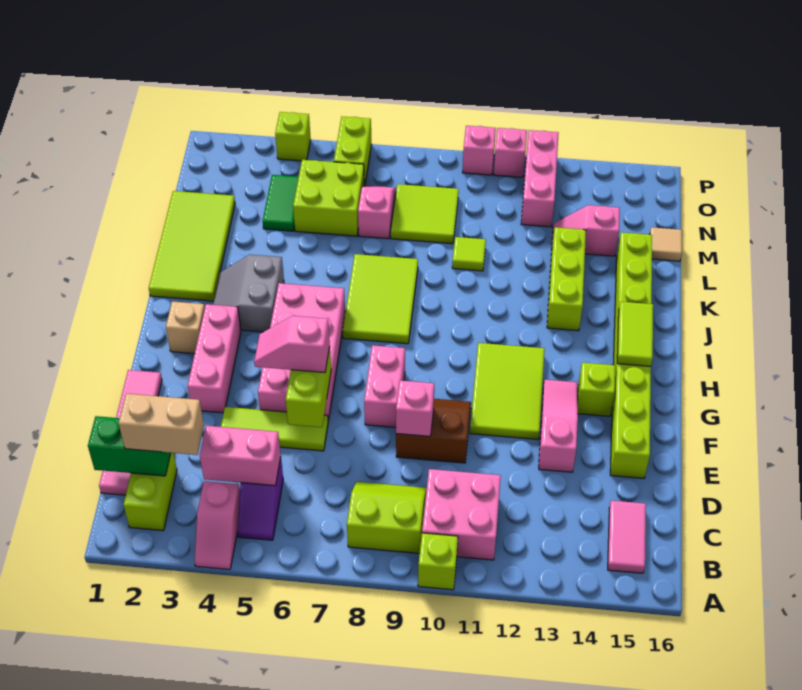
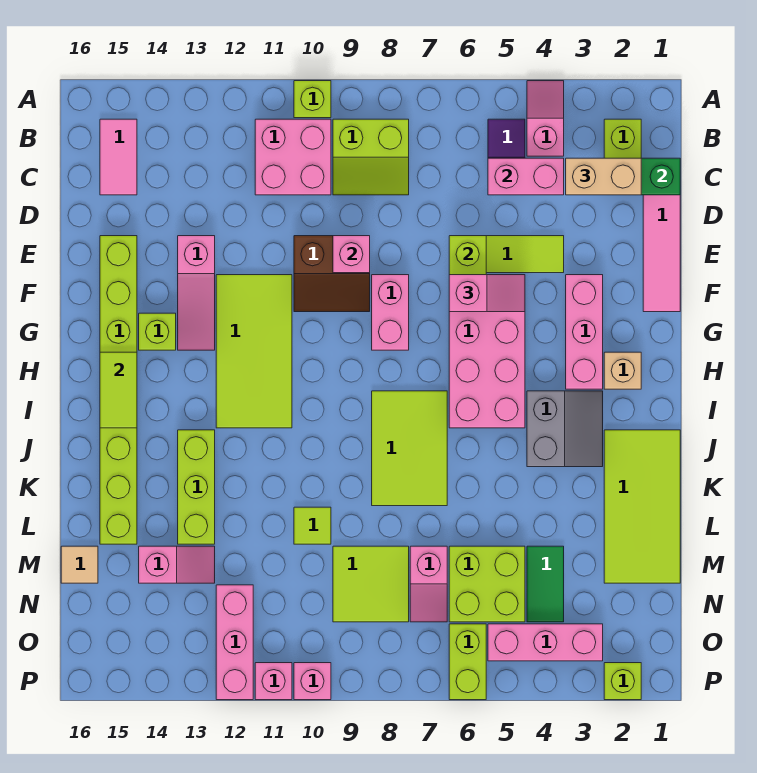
lime tile F11:H12 level 1 -> lime tile F11:I12 level 1
none -> pink brick O3:O5 level 1
lime brick P4 level 1 -> lime brick P2 level 1

